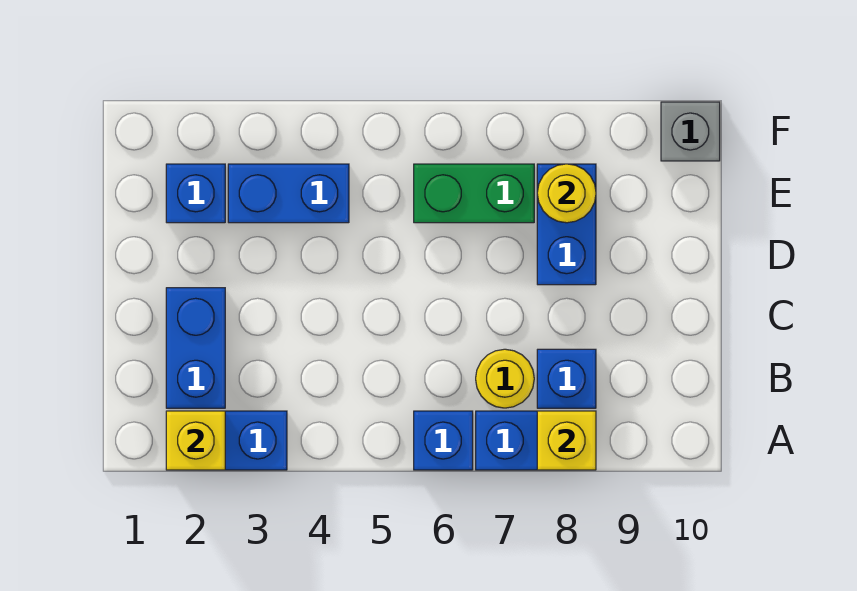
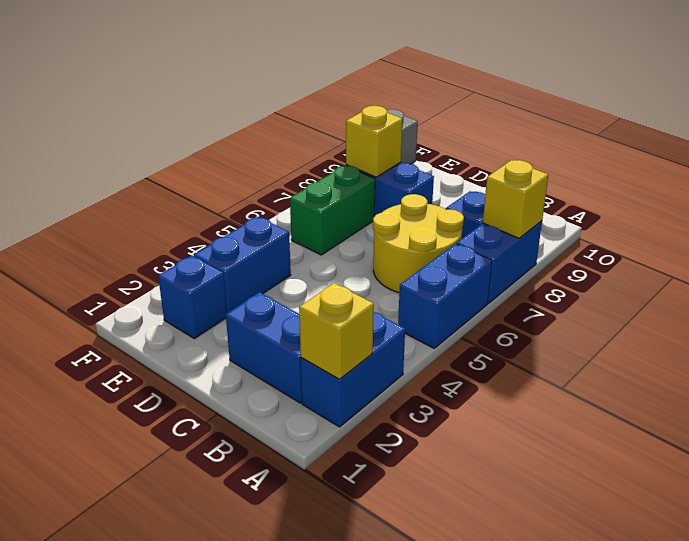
blue brick A6 level 1 -> blue brick A5:A6 level 1
yellow round brick B7 level 1 -> yellow round brick B6:C7 level 1
yellow round brick E8 level 2 -> yellow brick E8 level 2

